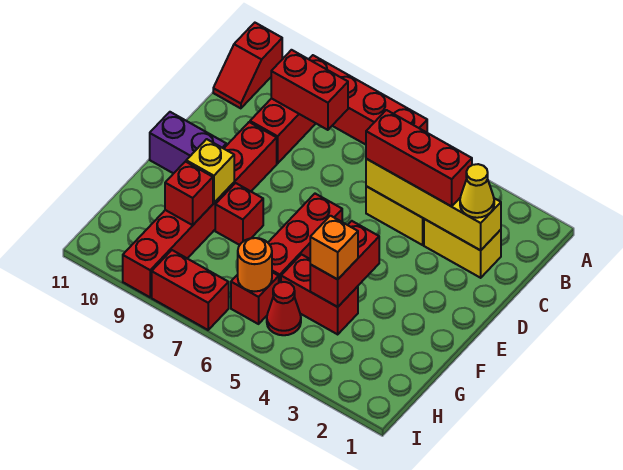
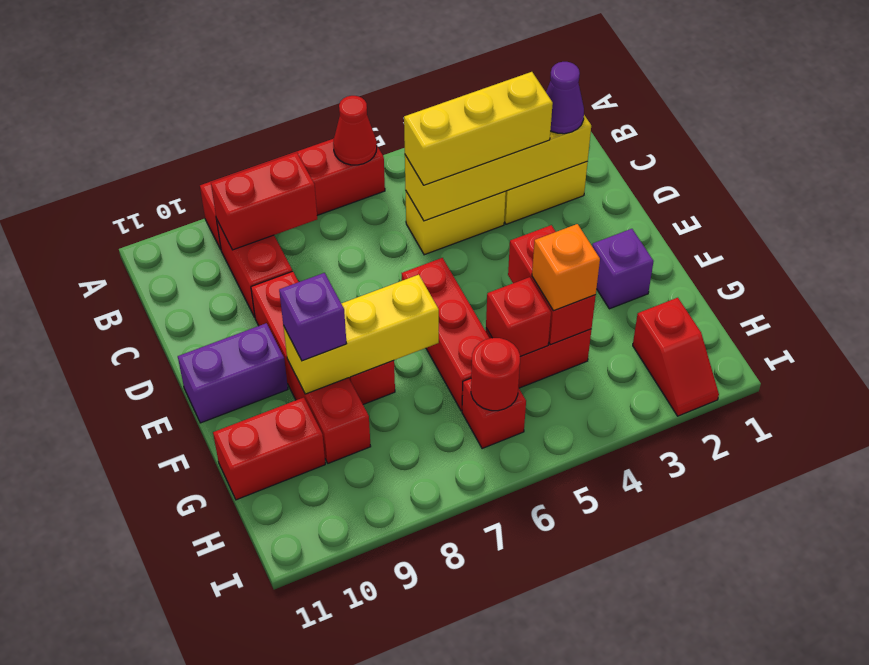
red slope A11:B11 level 1 top A -> red slope H2:I2 level 1 top H
yellow cone C2 level 3 -> purple cone C2 level 3
red brick C3:C5 level 3 -> yellow brick C3:C5 level 3
red brick D9:I9 level 1 -> red brick D9:G9 level 1
none -> purple brick F2 level 1
yellow brick F9 level 2 -> yellow brick F7:F9 level 2
none -> purple brick F9 level 3
red brick G9 level 2 -> red brick G5 level 2
red cone H5 level 1 -> red cone A6 level 2
orange round brick H6 level 2 -> red round brick H6 level 2
red brick I7:I8 level 1 -> red brick G10:G11 level 1

